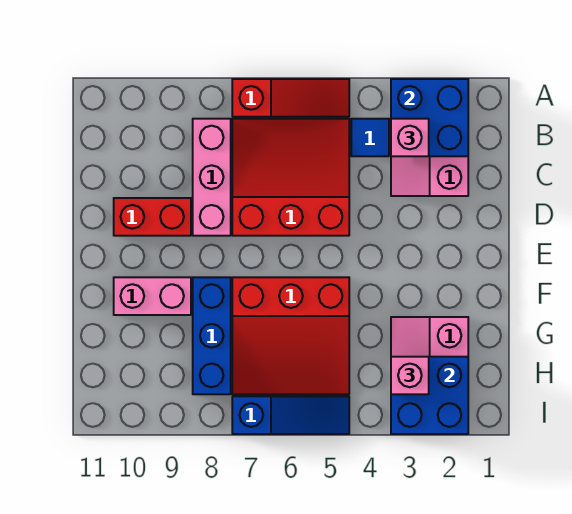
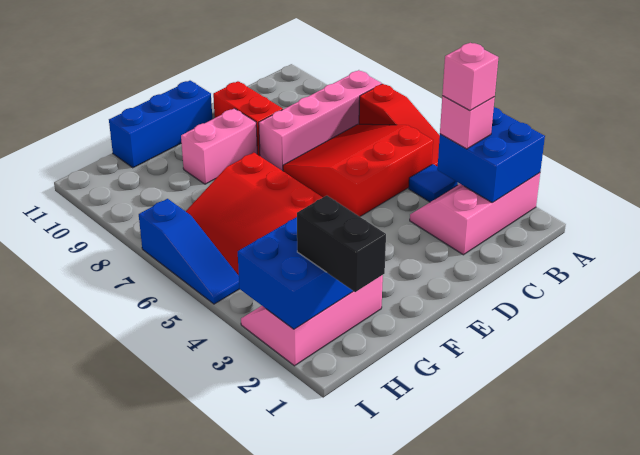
red slope B5:D7 level 1 top D -> red slope B5:D7 level 1 top 5
pink brick B8:D8 level 1 -> pink brick A8:D8 level 1
blue brick F8:H8 level 1 -> blue brick E11:G11 level 1
pink brick F9:F10 level 1 -> pink brick E9:F9 level 1
none -> black brick H1:H2 level 3
pink brick H3 level 3 -> pink brick B3 level 4

